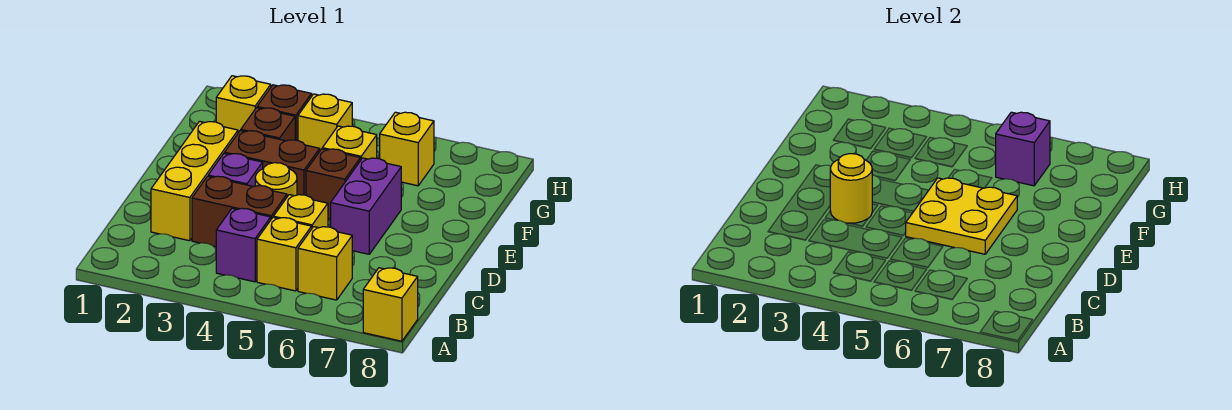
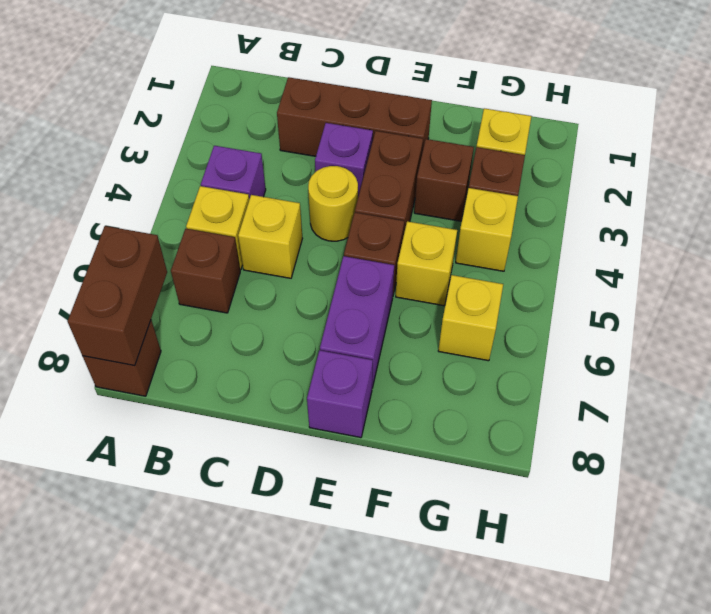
yellow brick A8 level 1 -> brown brick A8 level 1
yellow brick B6 level 1 -> brown brick B6 level 1
yellow brick C2:E2 level 1 -> brown brick C2:E2 level 1
brown brick C3:C4 level 1 -> brown brick A7:A8 level 2
yellow round brick D3 level 2 -> none
yellow plate D5:E6 level 2 -> none
purple brick D6:E6 level 1 -> purple brick E6:E7 level 1
purple brick G6 level 2 -> purple brick E8 level 1

